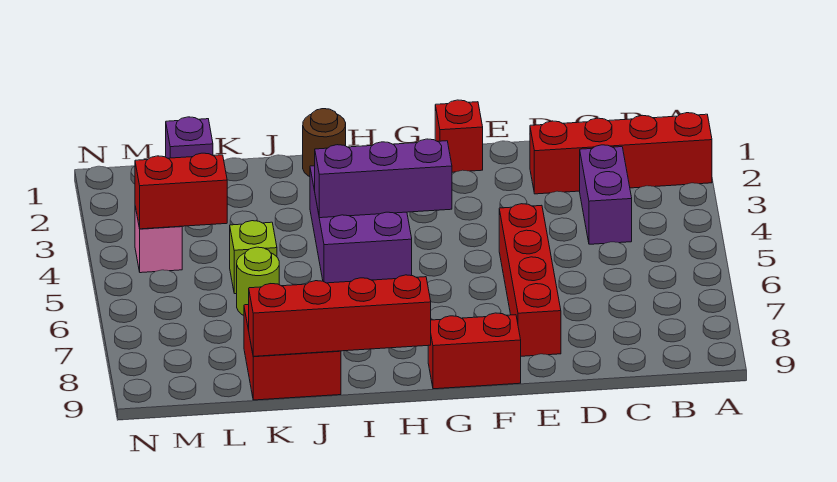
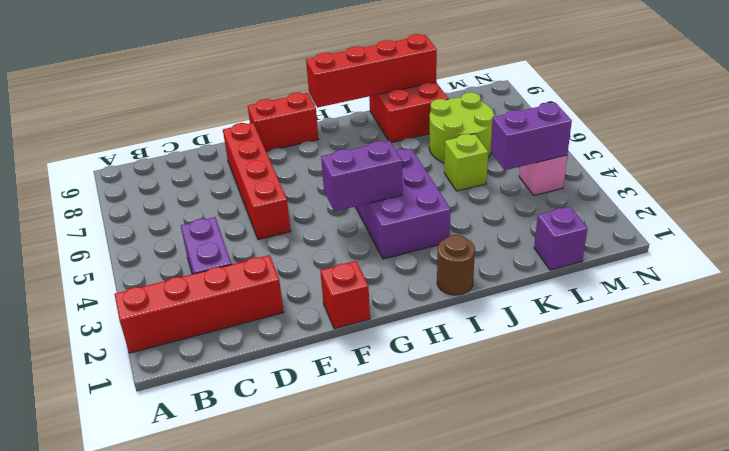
purple brick G4:I4 level 2 -> purple brick G4:H4 level 2
lime round brick K6 level 1 -> lime round brick K6:L7 level 1
red brick L4:M4 level 2 -> purple brick L4:M4 level 2

